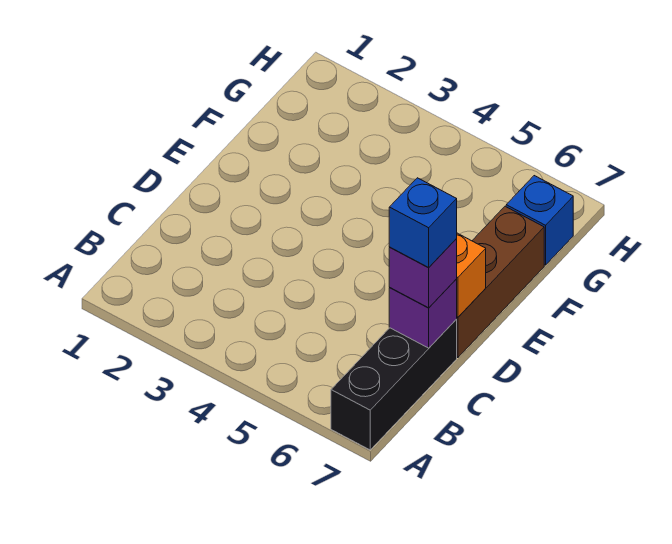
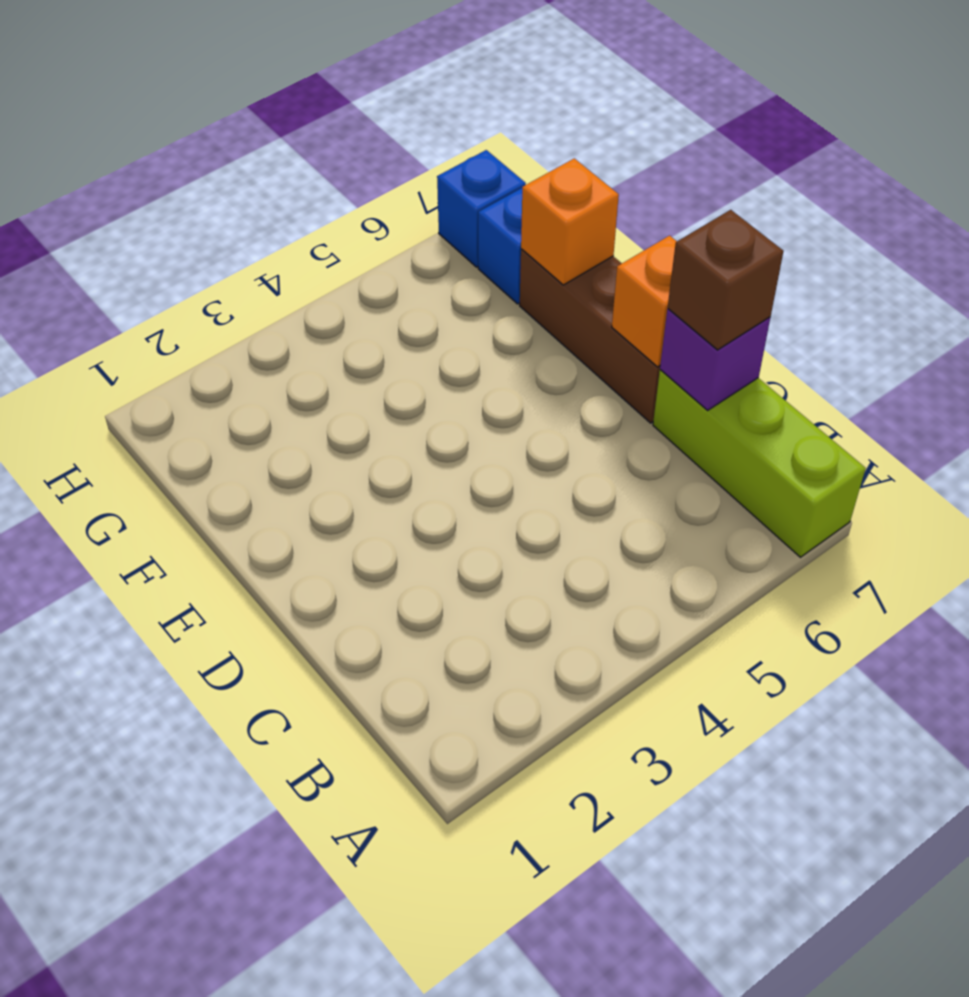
black brick A7:C7 level 1 -> lime brick A7:C7 level 1
purple brick C7 level 3 -> brown brick C7 level 3
blue brick C7 level 4 -> blue brick H7 level 1
none -> orange brick F7 level 2

